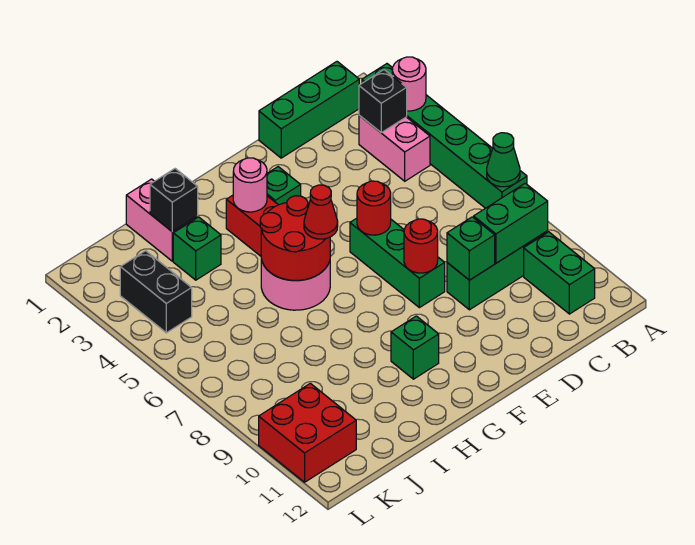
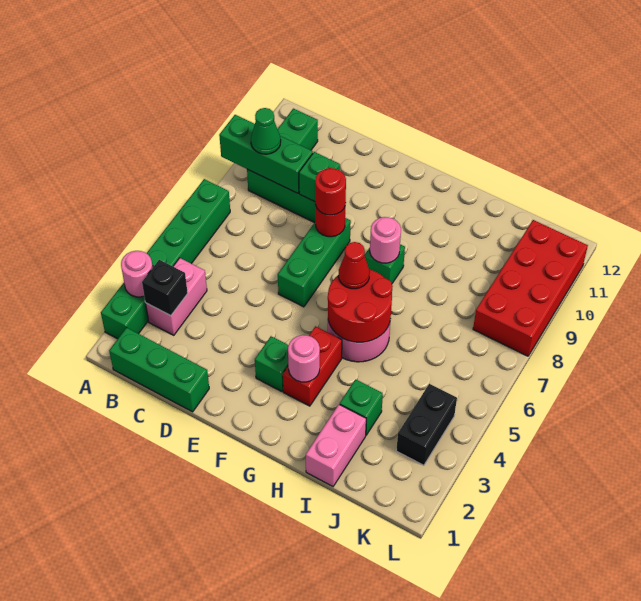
green cone A7 level 2 -> green cone B9 level 3
green brick B9:C9 level 2 -> green brick A9:C9 level 2
red round brick E6 level 2 -> red round brick E8 level 3
none -> pink round brick G8 level 2
green brick G10 level 1 -> green brick G8 level 1
black brick I2 level 2 -> none
red brick K10:L11 level 1 -> red brick K8:L11 level 1

